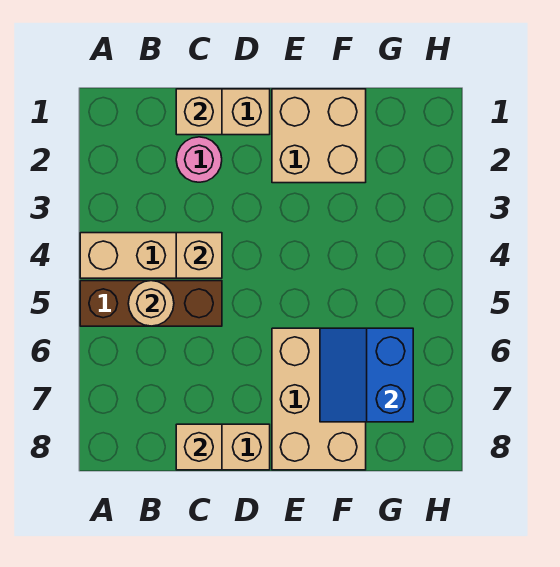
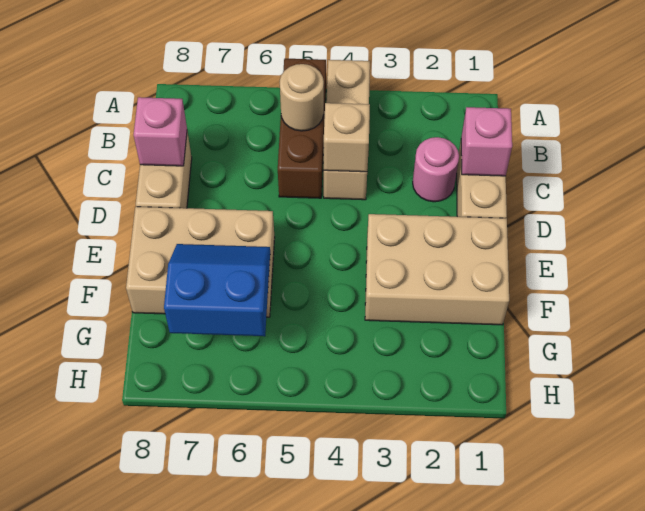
tan brick C1 level 2 -> pink brick C1 level 2
tan brick C8 level 2 -> pink brick C8 level 2
tan brick E1:F2 level 1 -> tan brick E1:F3 level 1

